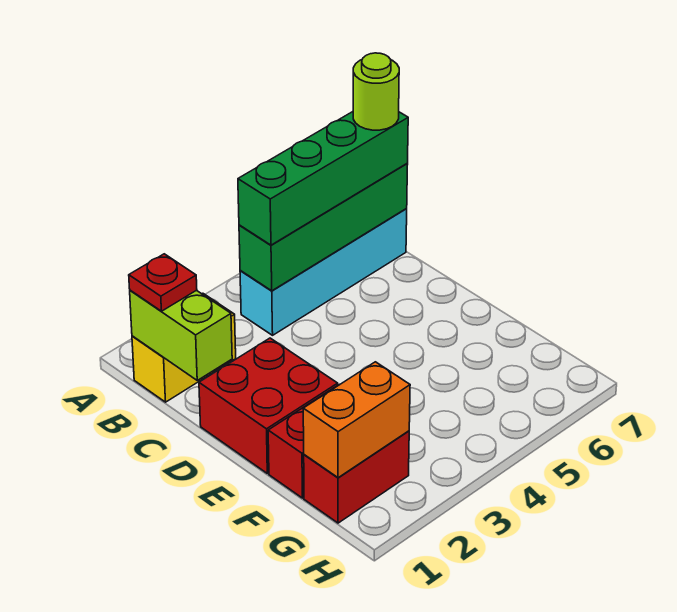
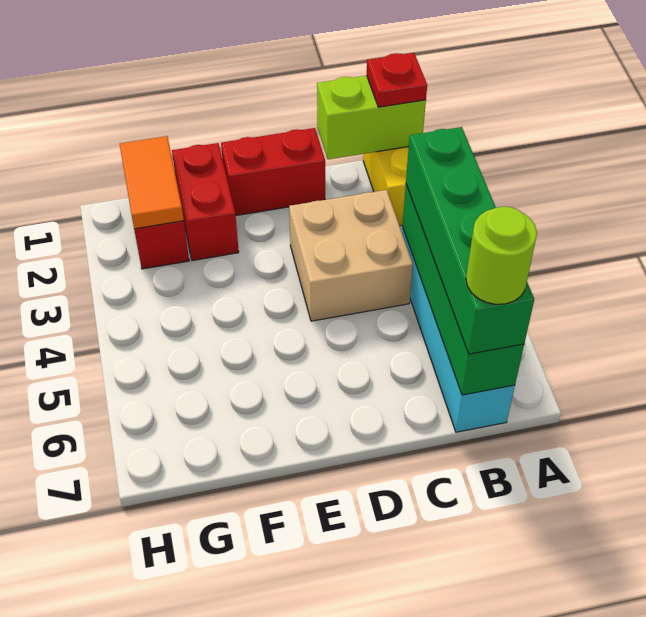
none -> tan brick C3:D4 level 1
red brick D1:E2 level 1 -> red brick D1:E1 level 1
orange brick G1:G2 level 2 -> orange tile G1:G2 level 2

